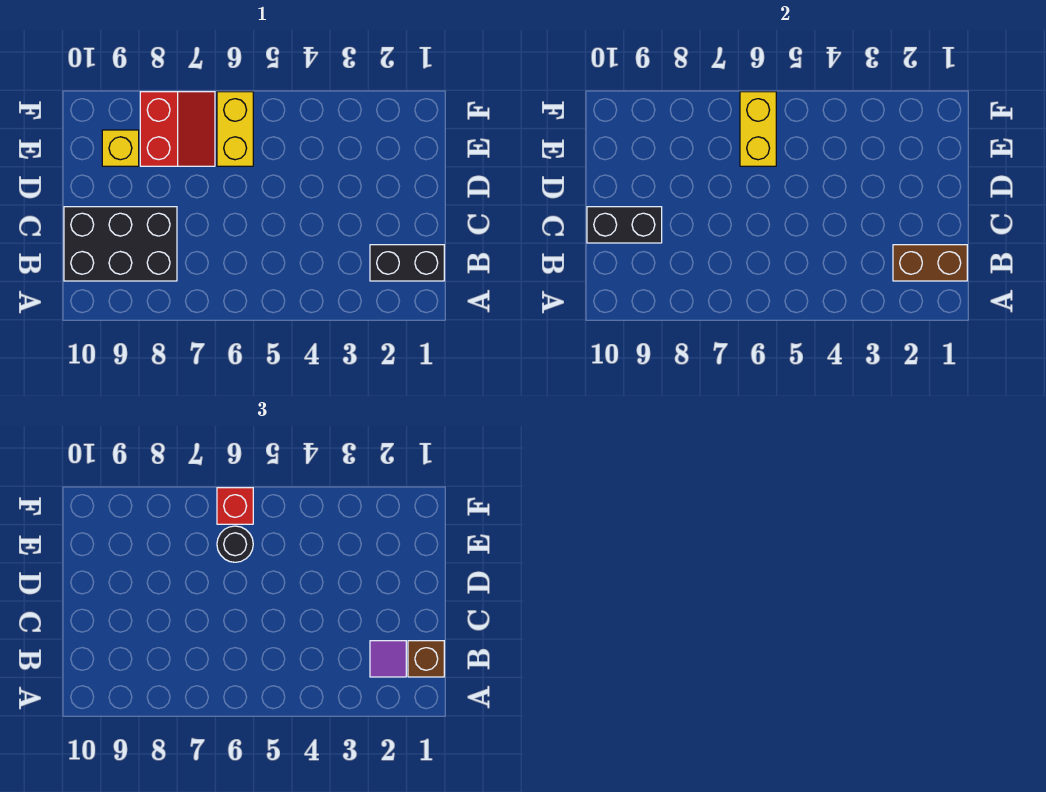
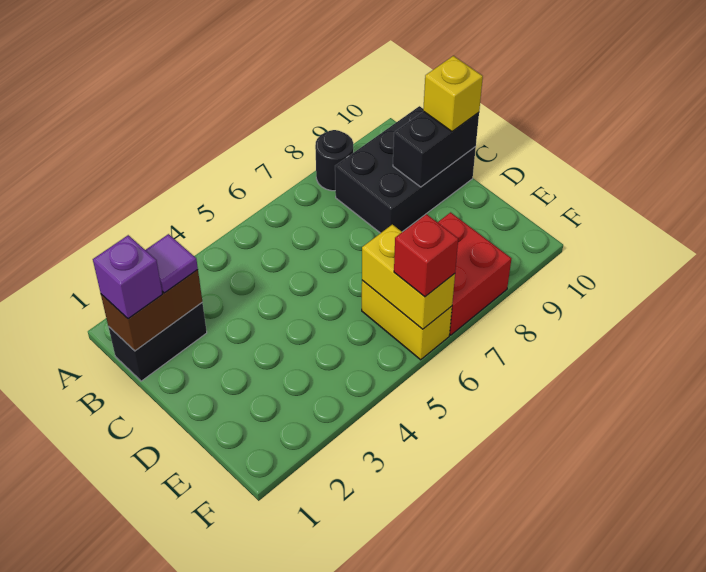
brown brick B1 level 3 -> purple brick B1 level 3
black round brick E6 level 3 -> black round brick A8 level 1
red slope E7:F8 level 1 top 8 -> red brick E7:F8 level 1
yellow brick E9 level 1 -> yellow brick C10 level 3

